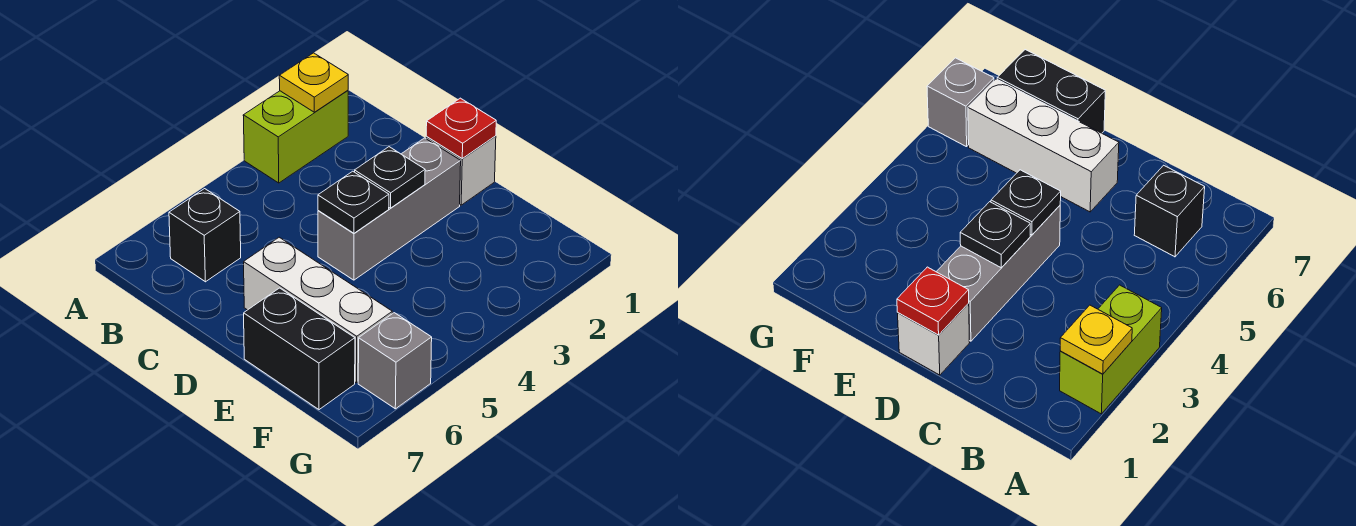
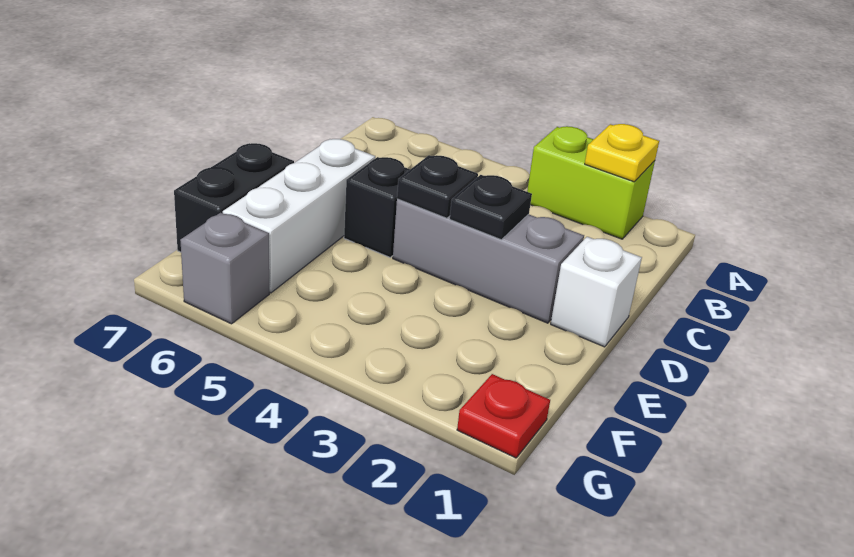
black brick B6 level 1 -> black brick D5 level 1
red plate D1 level 2 -> red plate G1 level 1

